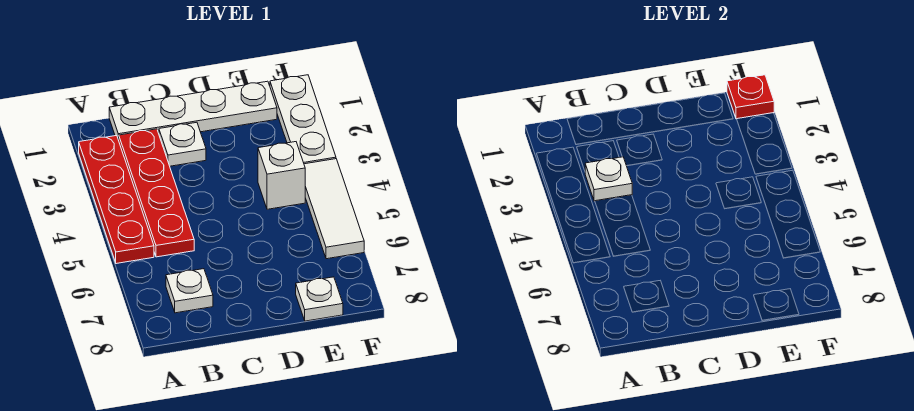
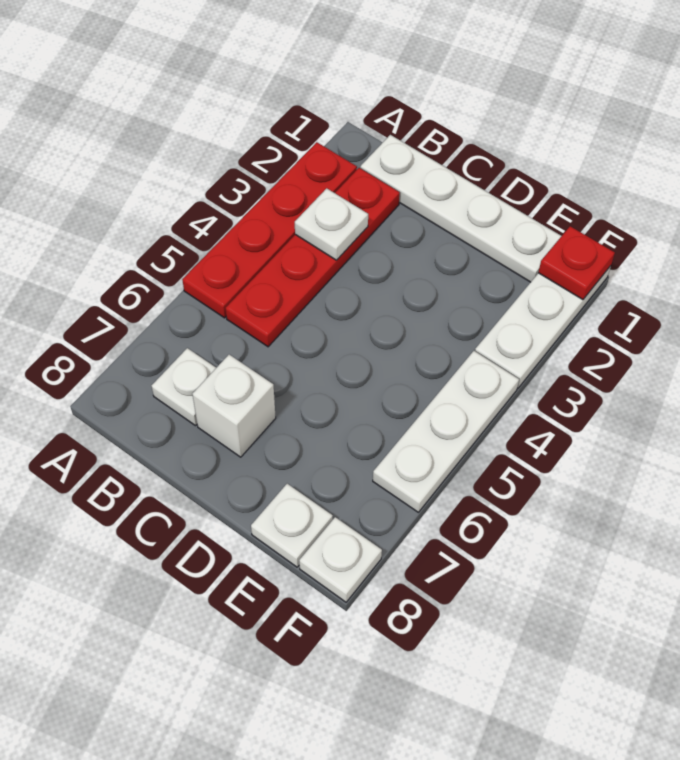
white plate C2 level 1 -> white plate F8 level 1
white brick E4 level 1 -> white brick C7 level 1
white tile F4:F6 level 1 -> white plate F4:F6 level 1

